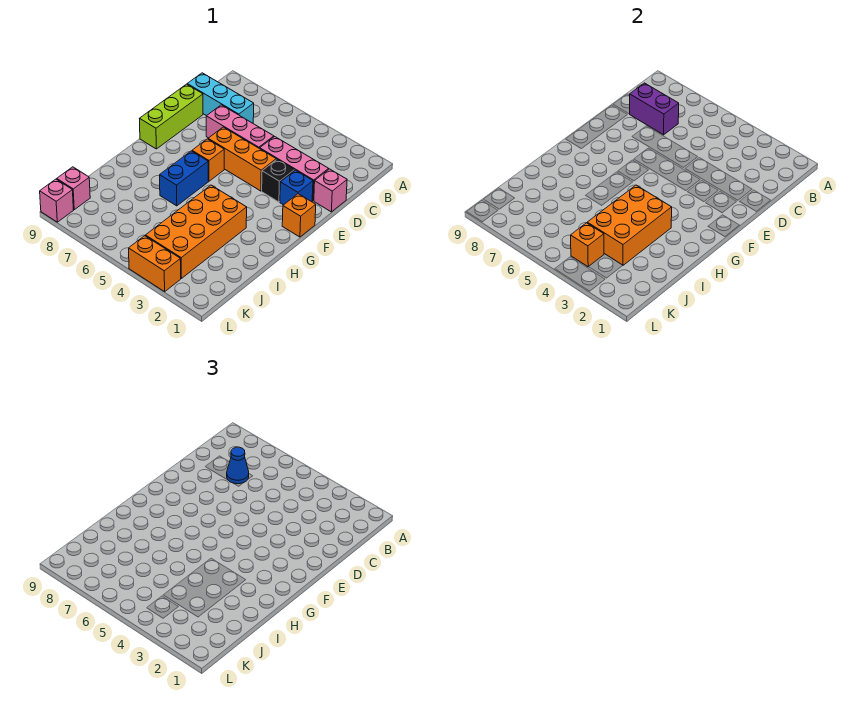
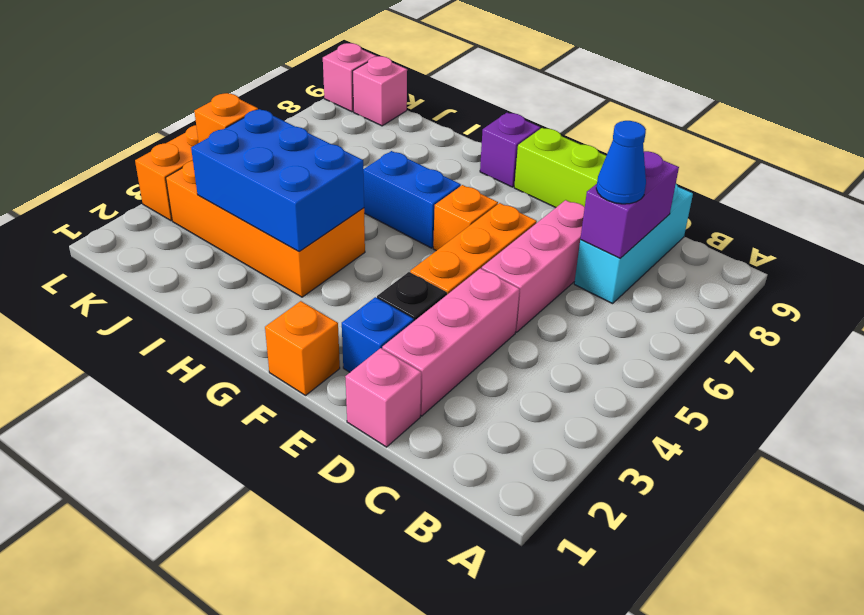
none -> purple brick G9 level 1
orange brick H3:J4 level 2 -> blue brick H3:J4 level 2

